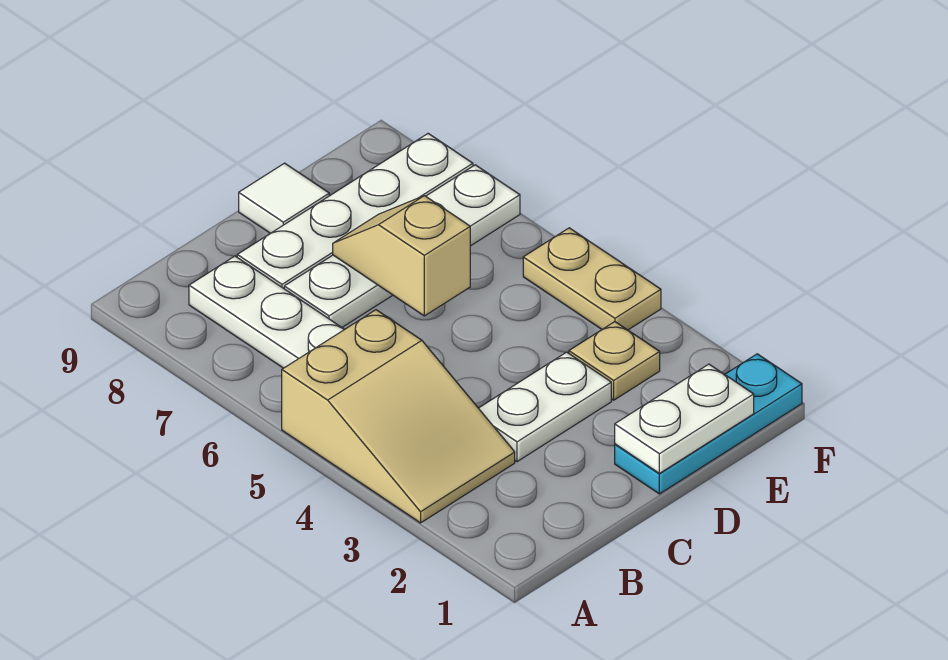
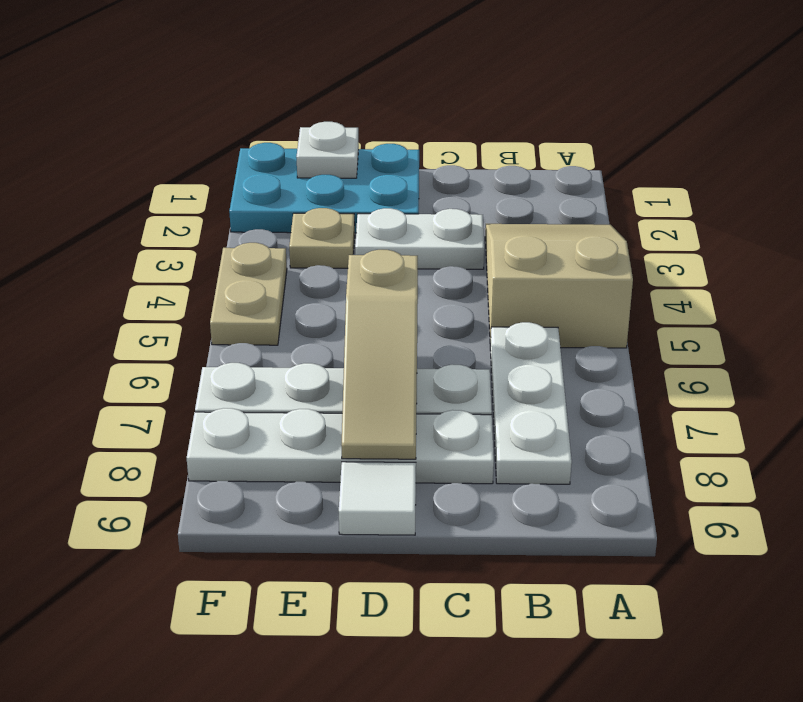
cyan plate D1:F1 level 1 -> cyan plate D1:F2 level 1
white plate D1:E1 level 2 -> white plate E1 level 2
tan slope D6:D7 level 2 top 6 -> tan slope D6:D8 level 2 top 6

